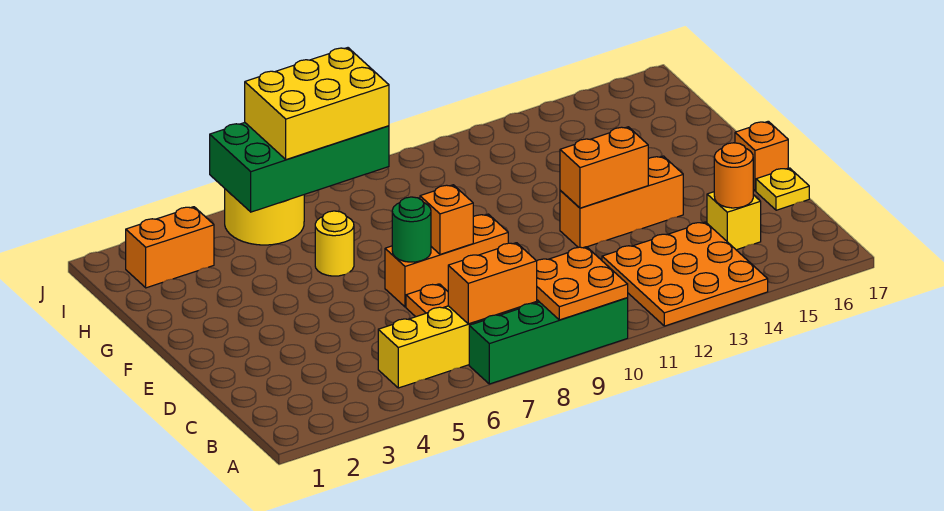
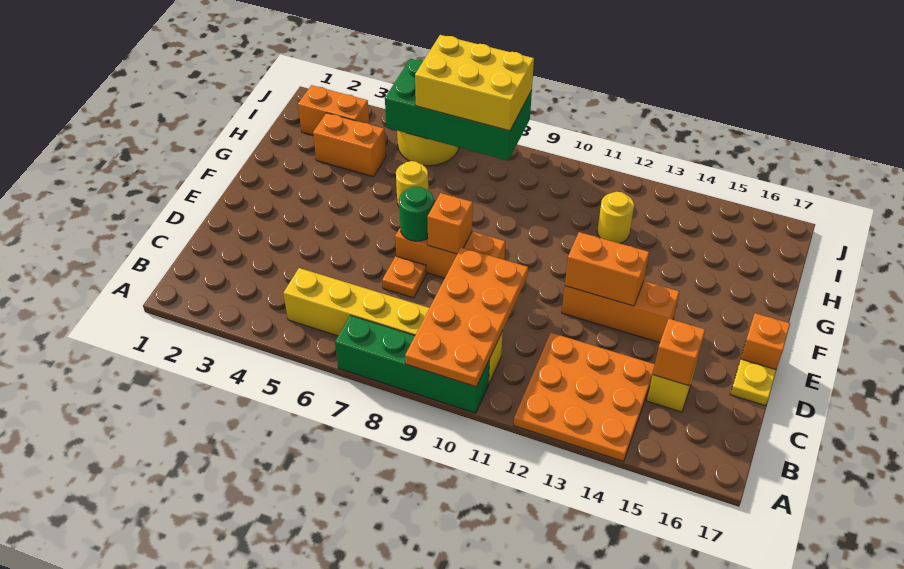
orange plate A9:B10 level 2 -> orange plate A9:D10 level 2
orange brick B7:B8 level 2 -> orange brick H3:H4 level 1
orange round brick C15 level 2 -> orange brick C15 level 2
none -> yellow round brick H12 level 1

